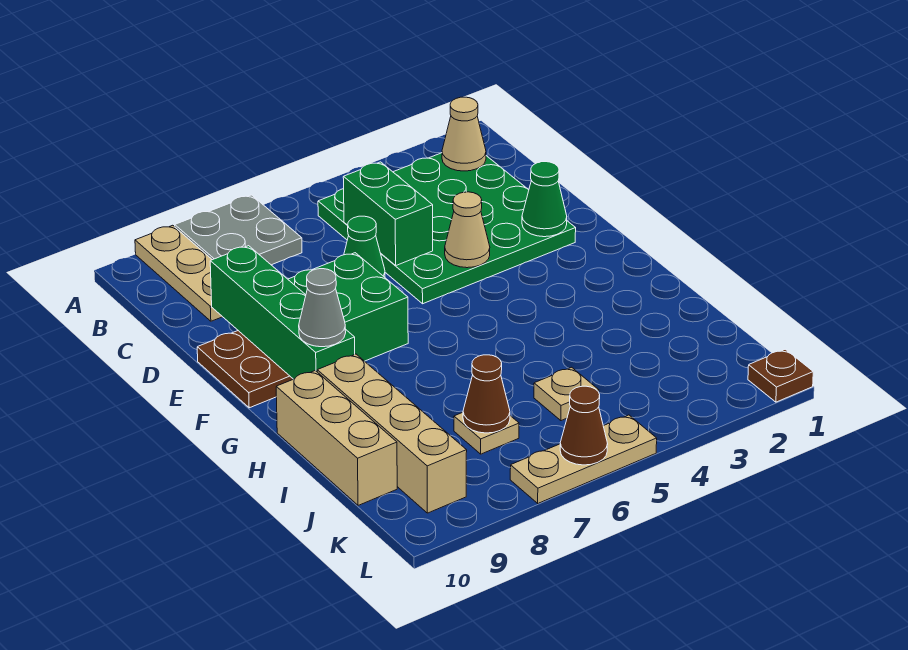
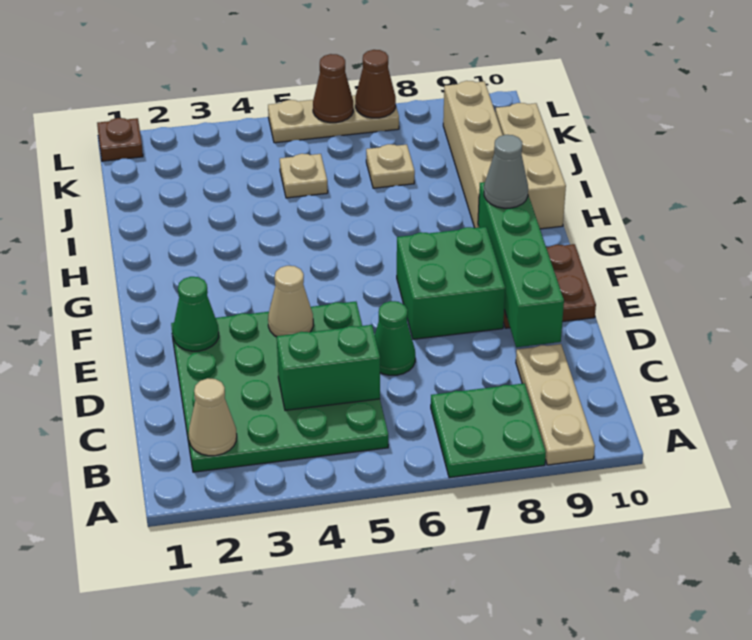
grey plate A7:B8 level 1 -> green plate A7:B8 level 1
green brick C5:D5 level 2 -> green brick C4:C5 level 2
brown cone J7 level 2 -> brown cone L7 level 2

